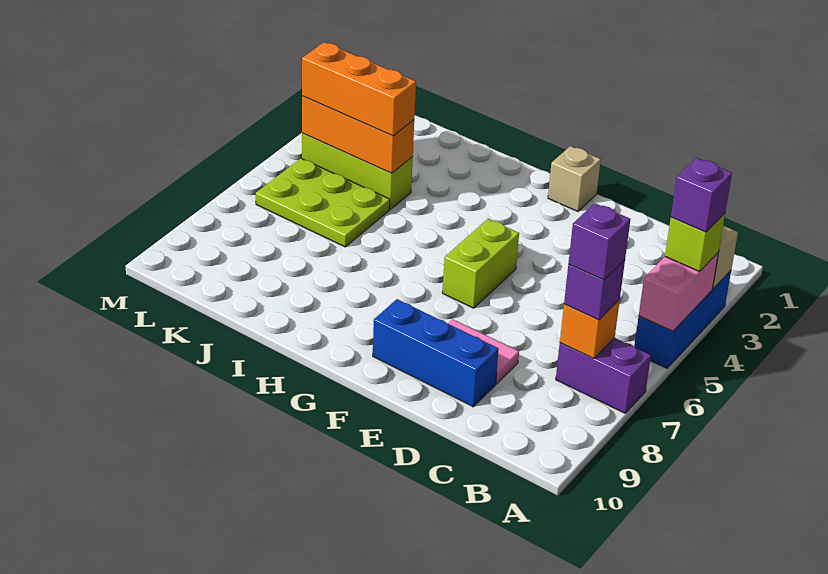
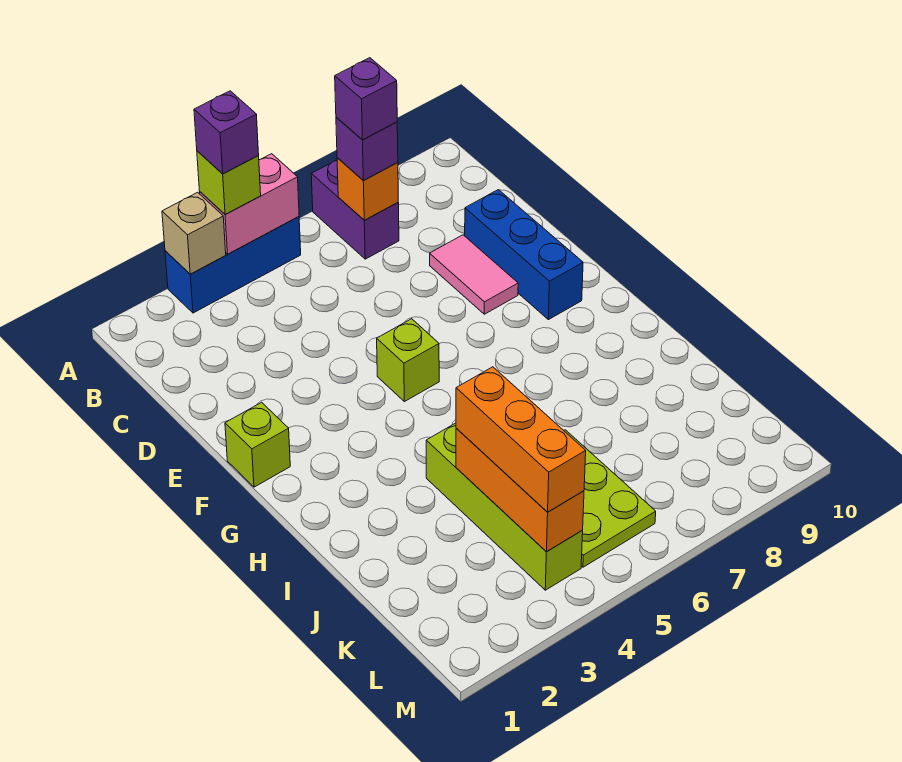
tan brick F1 level 1 -> lime brick F1 level 1
lime brick F5:F6 level 1 -> lime brick F5 level 1
lime brick J4:L4 level 1 -> lime brick I4:L4 level 1

